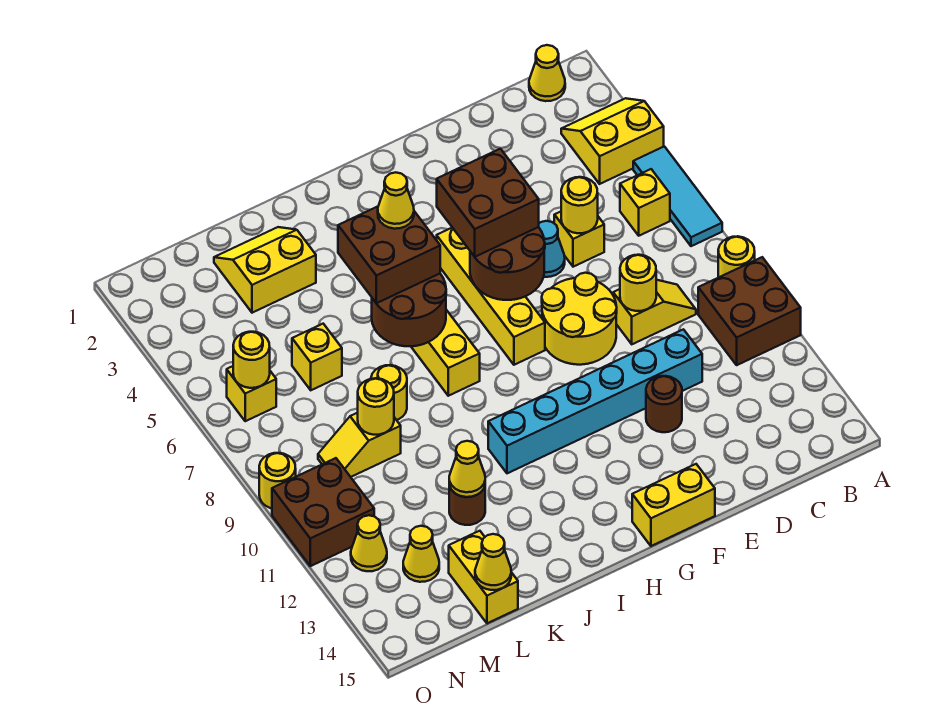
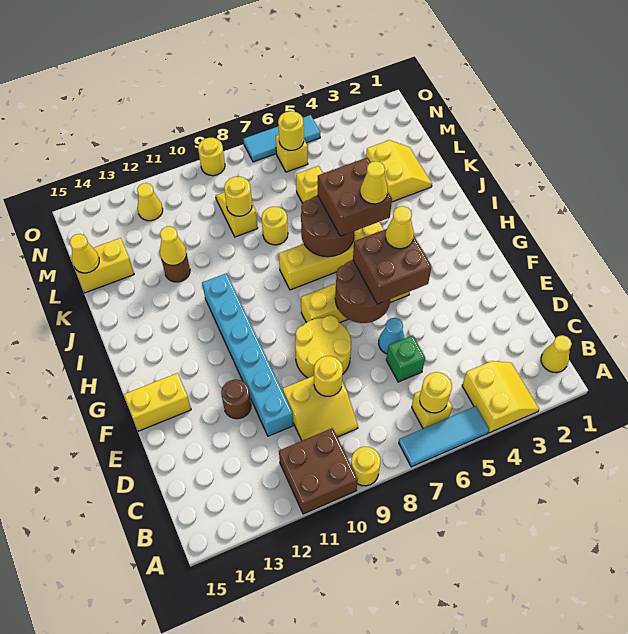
yellow slope C9:D9 level 1 top D -> yellow slope C9:D10 level 1 top D
yellow brick D6 level 1 -> green brick D6 level 1
yellow round brick D6 level 2 -> yellow round brick B6 level 2
yellow brick F15:G15 level 1 -> yellow brick F14:F15 level 1
yellow cone M13 level 1 -> yellow cone G5 level 4
brown brick N10:O11 level 1 -> none
none -> cyan tile O5:O7 level 1

